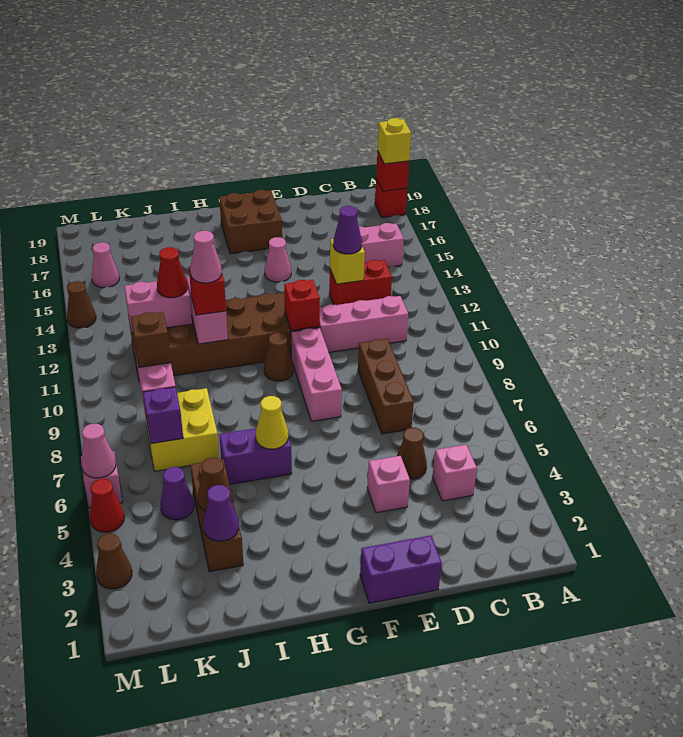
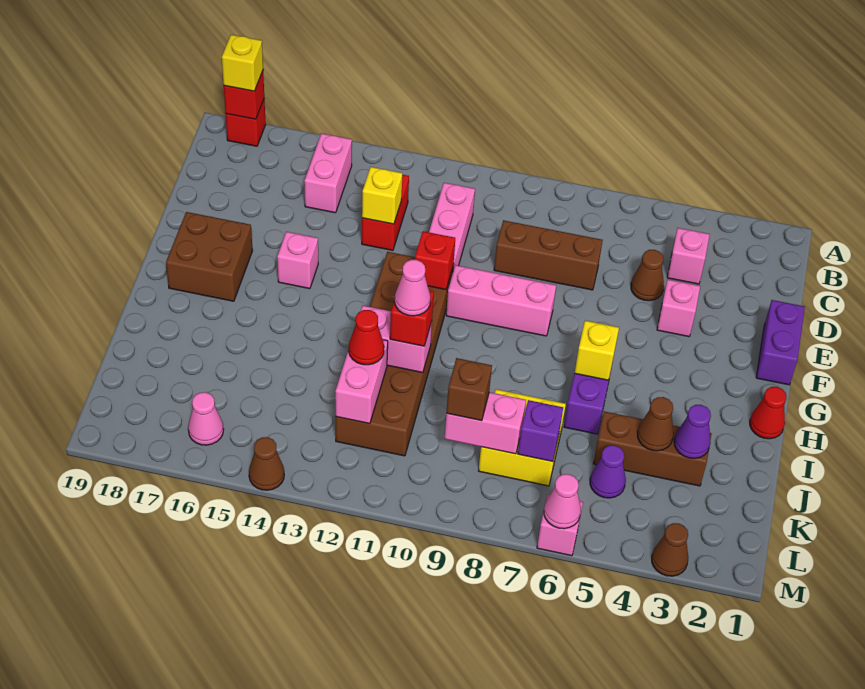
purple cone D13 level 3 -> none
pink cone F15 level 1 -> pink brick F15 level 1
brown cone G10 level 1 -> none
yellow cone H6 level 2 -> yellow brick H6 level 2
red cone M5 level 1 -> red cone H1 level 1

